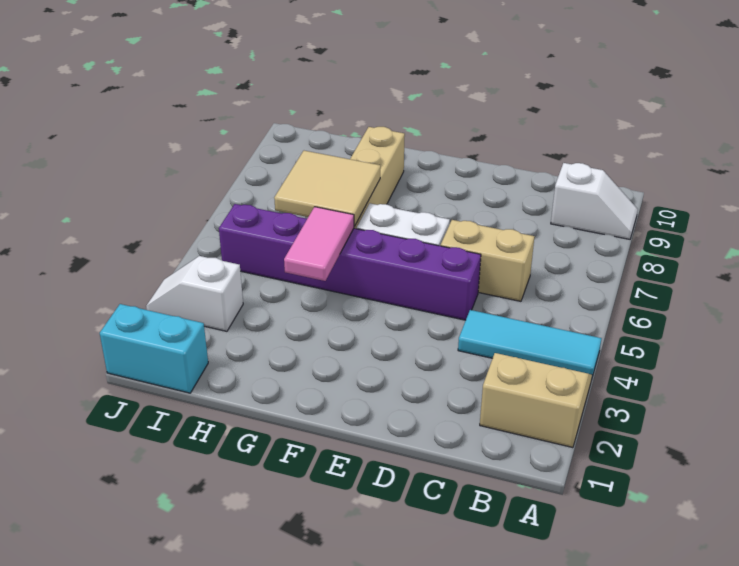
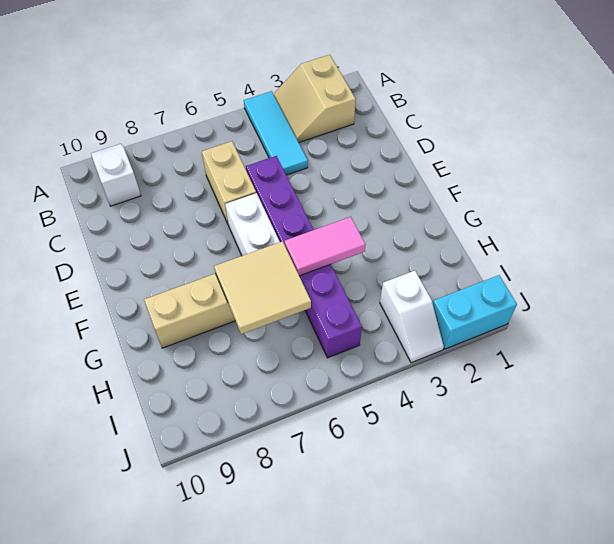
cyan brick I1:J1 level 1 -> cyan brick J1:J2 level 1

